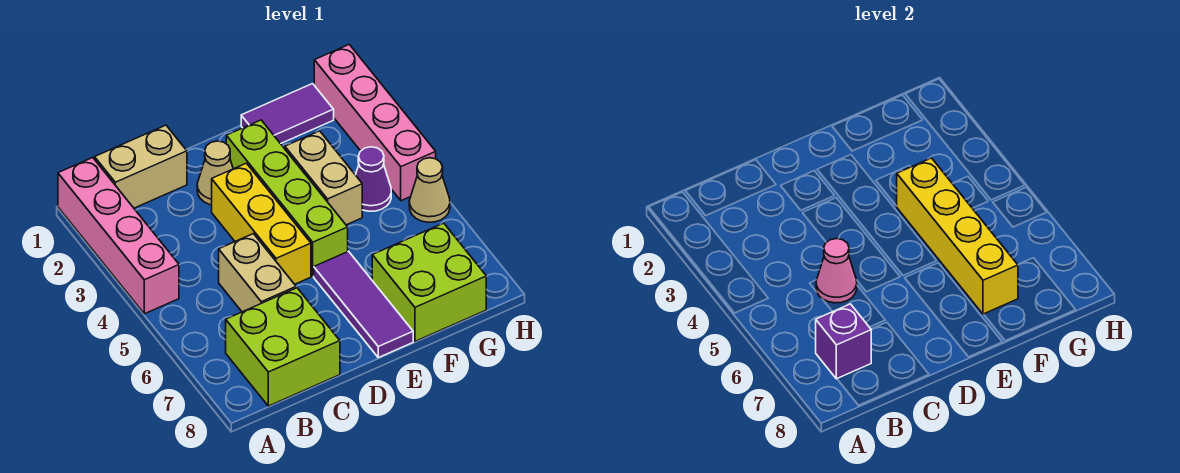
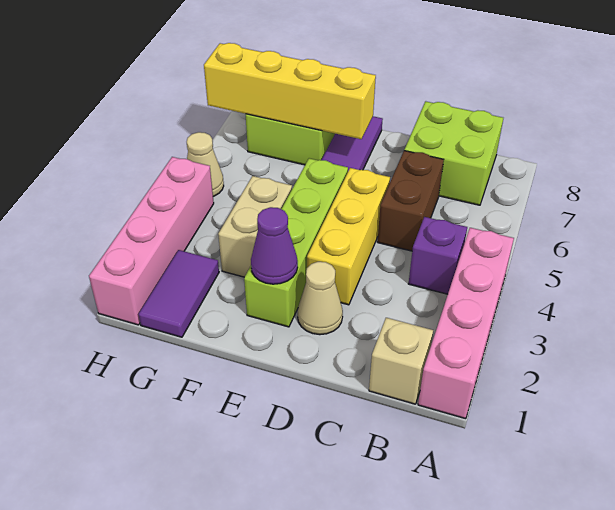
tan brick B1:C1 level 1 -> tan brick B1 level 1
purple brick B7 level 2 -> purple brick B4 level 1
tan brick C5:C6 level 1 -> brown brick C5:C6 level 1
pink cone C5 level 2 -> none
purple tile F1:G1 level 1 -> purple tile G1:G2 level 1
yellow brick F4:F7 level 2 -> yellow brick E7:H7 level 2
purple cone G4 level 1 -> purple cone E2 level 2

